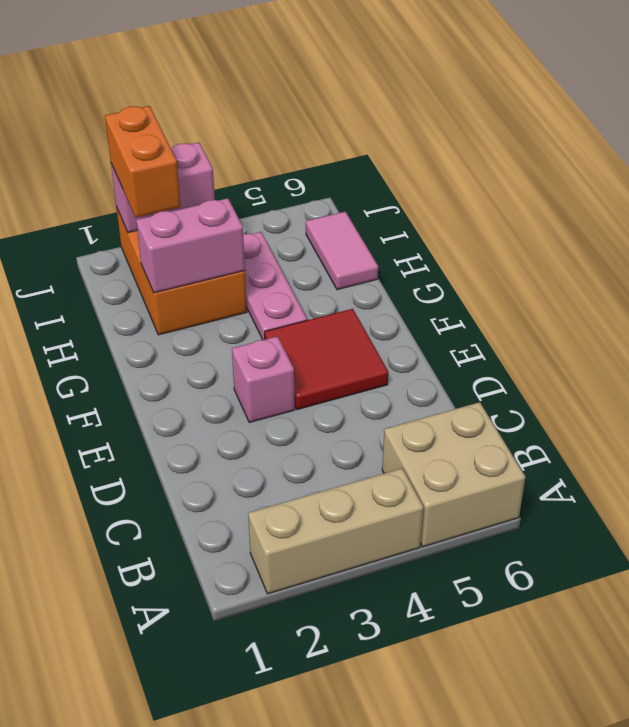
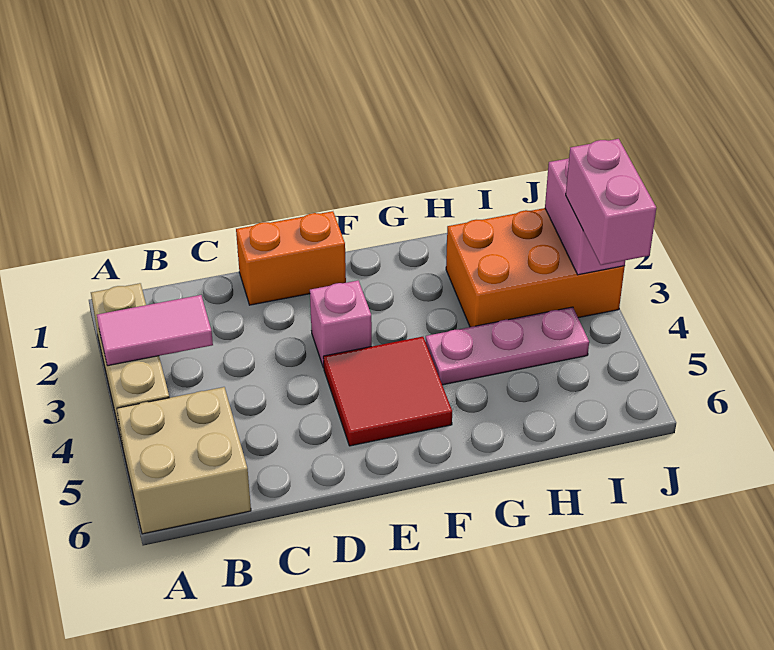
pink brick H2:H3 level 2 -> pink brick J3:J4 level 3
pink tile H6:I6 level 1 -> pink tile A3:B3 level 2
orange brick I2:J2 level 3 -> orange brick D1:E1 level 1

